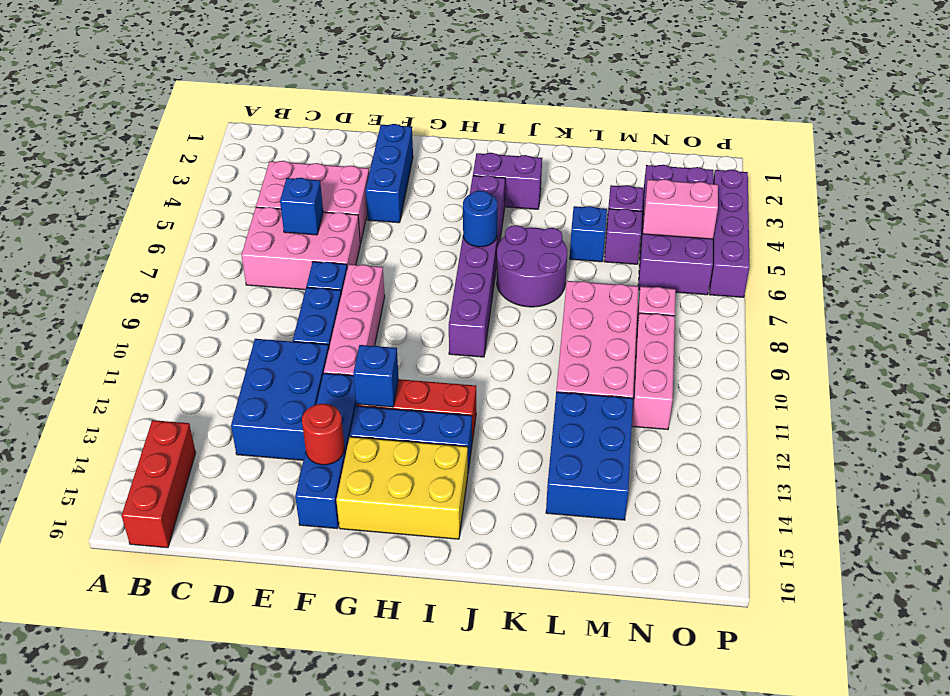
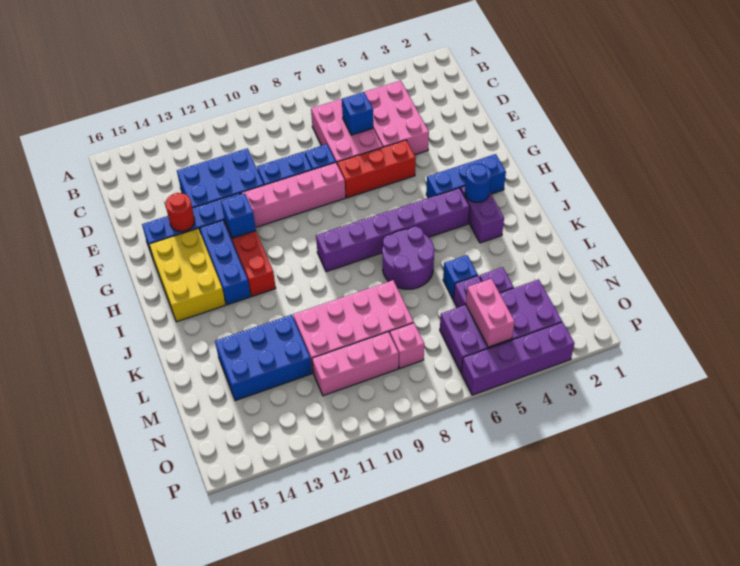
red brick B14:B16 level 1 -> red brick F5:F7 level 1
blue brick F2:F4 level 1 -> blue brick H2:H4 level 1
blue round brick I6 level 2 -> blue round brick I3 level 2

